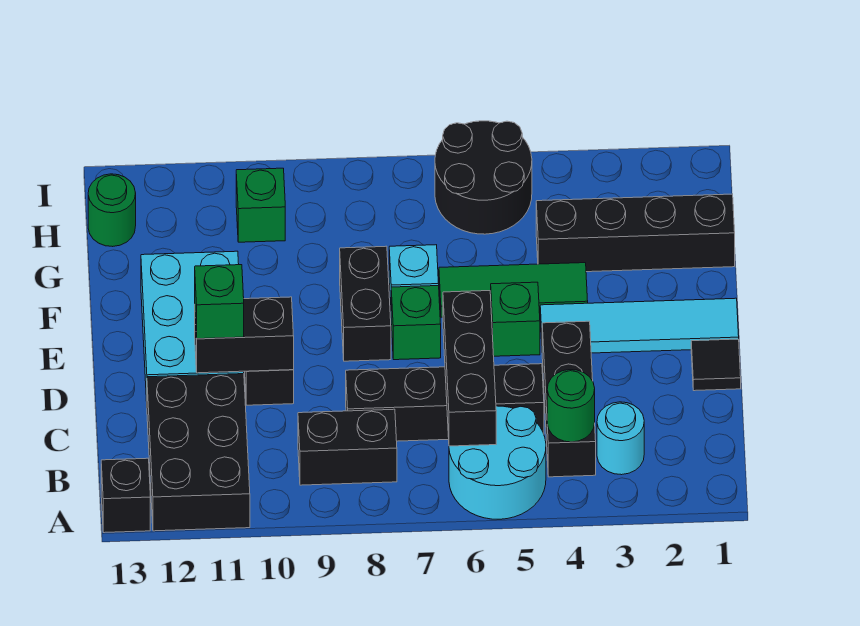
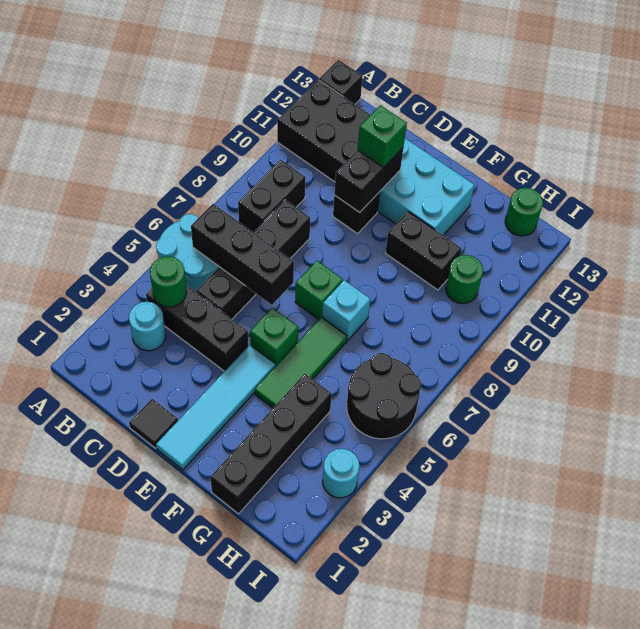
black brick E8:F8 level 1 -> black brick F10:G10 level 1
green brick H10 level 1 -> green round brick H10 level 1
none -> cyan round brick I3 level 1

